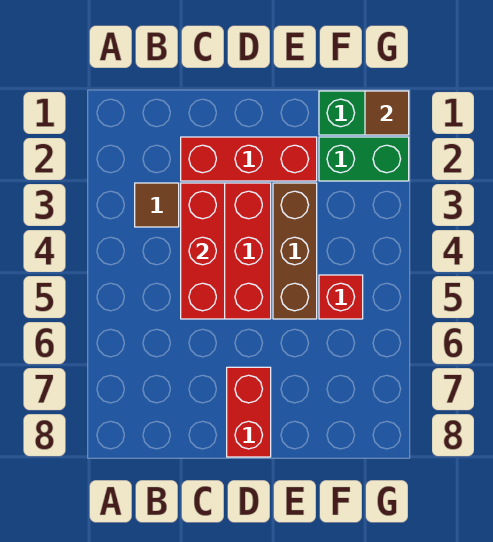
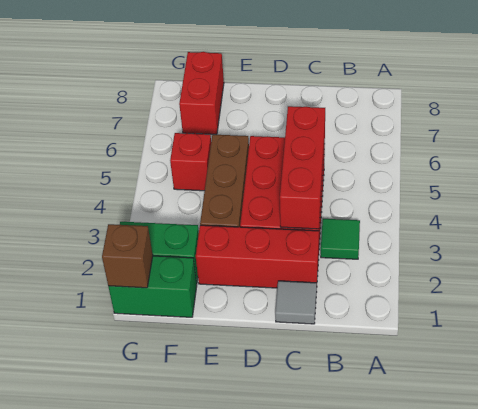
brown tile B3 level 1 -> green tile B3 level 1
none -> grey tile C1 level 1
red brick D7:D8 level 1 -> red brick F7:F8 level 1
brown tile G1 level 2 -> brown brick G1 level 2

